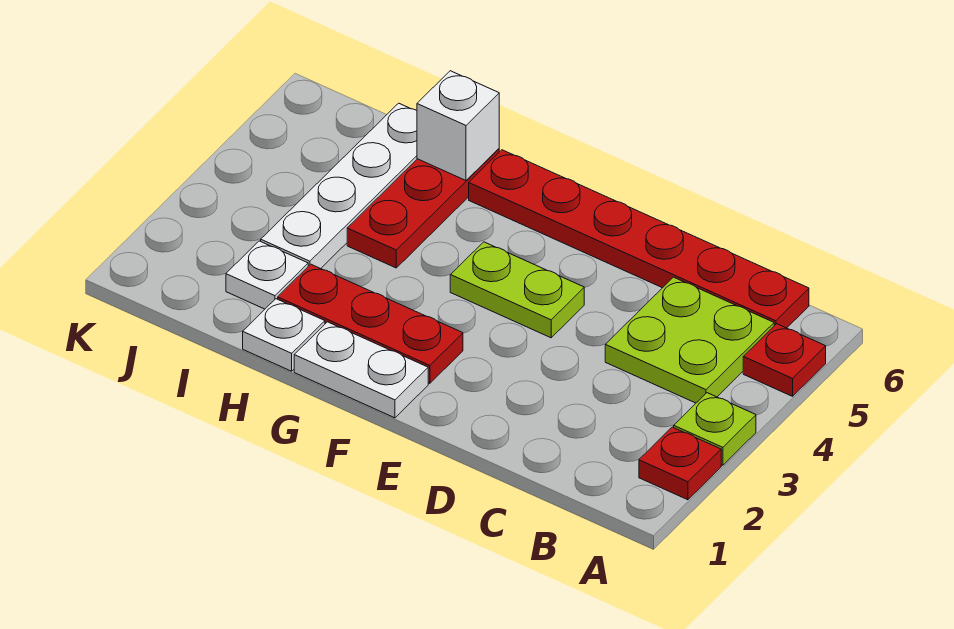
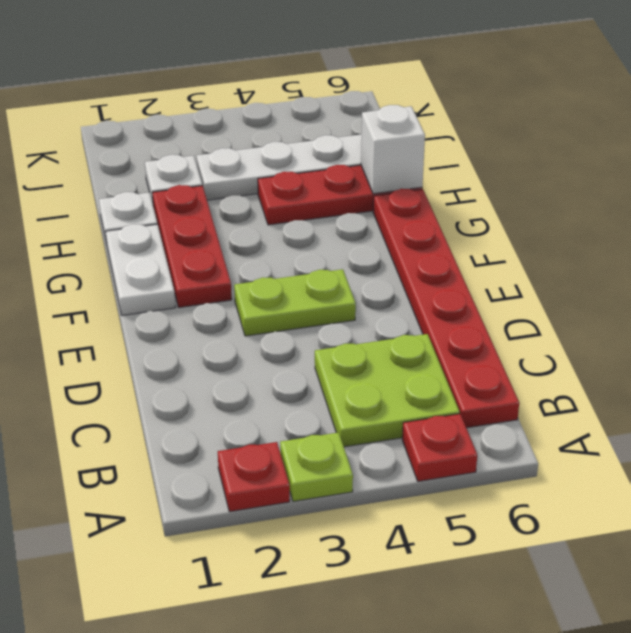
lime plate E4:F4 level 1 -> lime plate E3:E4 level 1

